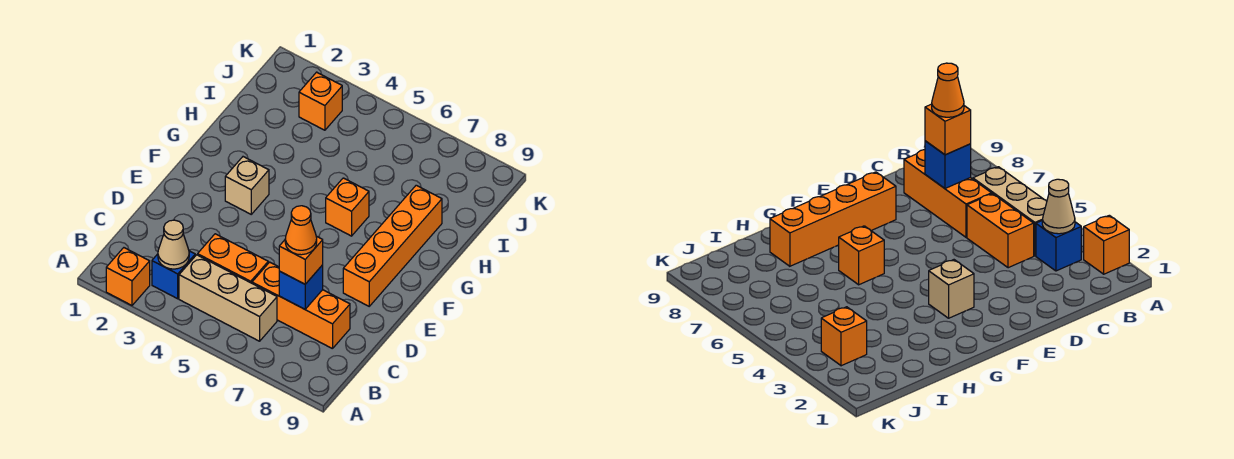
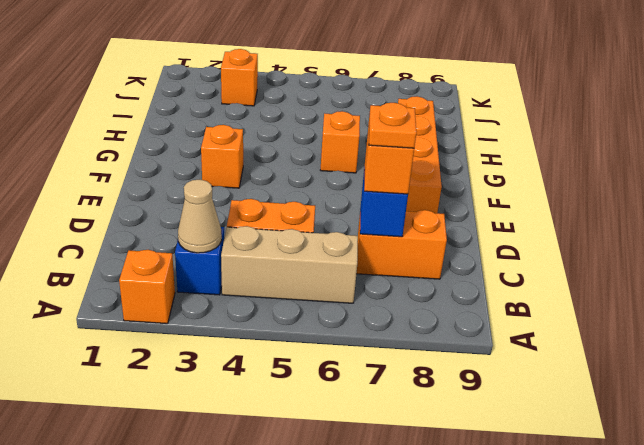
orange brick C6:C8 level 1 -> orange brick C7:C8 level 1
orange cone C7 level 4 -> orange plate C7 level 4
tan brick F3 level 1 -> orange brick F3 level 1

